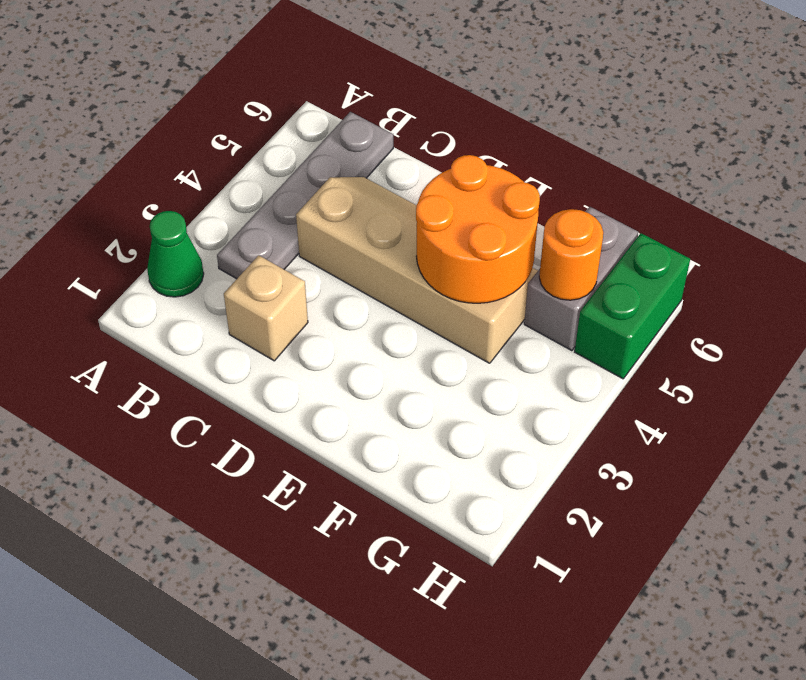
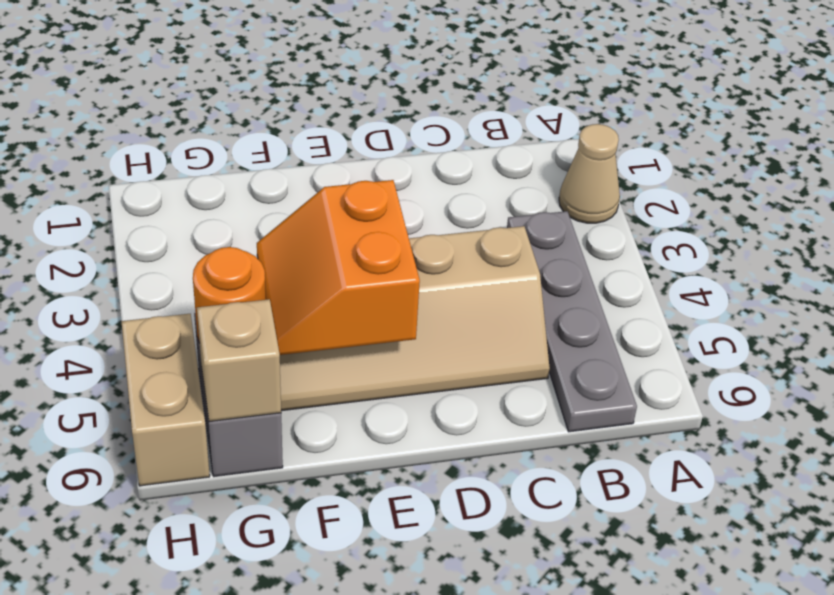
green cone A2 level 1 -> tan cone A2 level 1
tan brick C2 level 1 -> tan brick G6 level 2
orange round brick E4:F5 level 2 -> orange slope E4:F5 level 2 top E
green brick H5:H6 level 1 -> tan brick H5:H6 level 1

